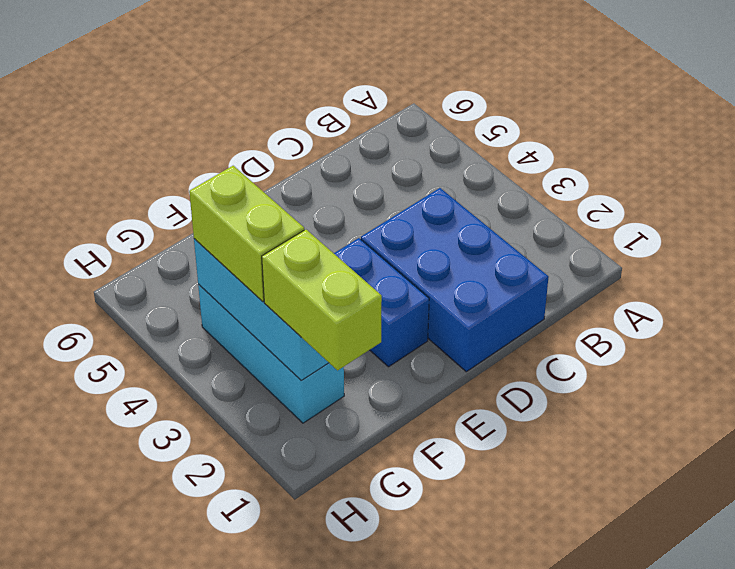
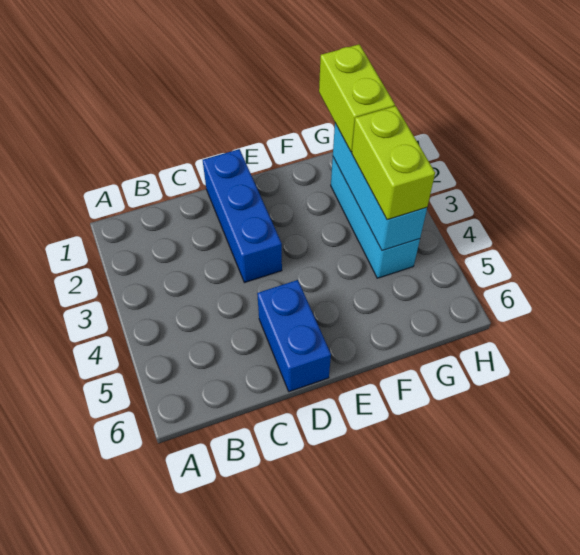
blue brick C1:D3 level 1 -> blue brick D1:D3 level 1
blue brick E2:E3 level 1 -> blue brick D5:D6 level 1

